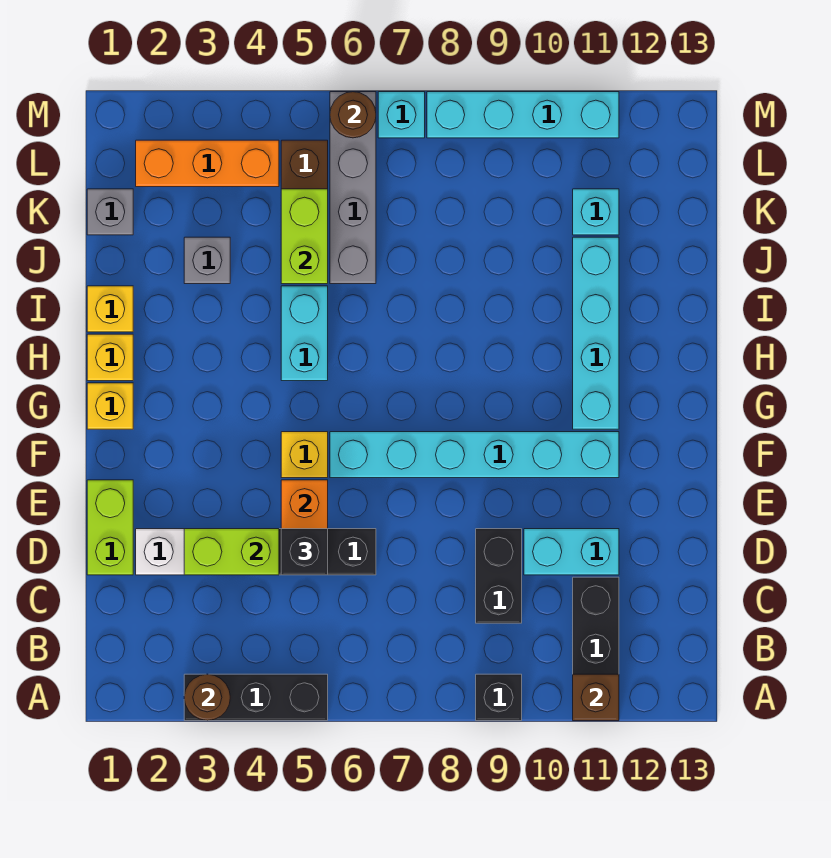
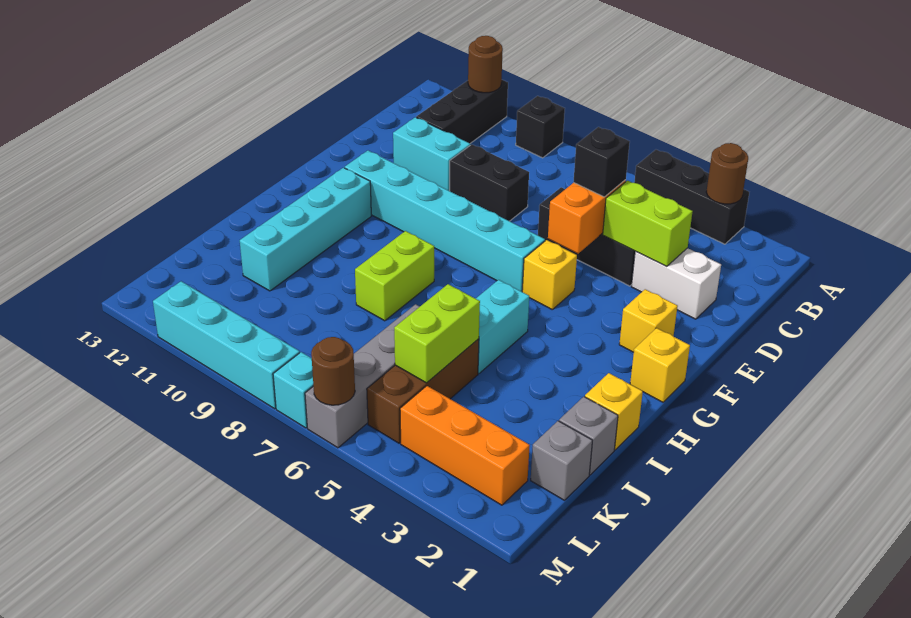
brown brick A11 level 2 -> brown round brick A11 level 2
black brick C9:D9 level 1 -> black brick D8:D9 level 1
lime brick D1:E1 level 1 -> lime brick H8:I8 level 1
yellow brick H1 level 1 -> yellow brick F2 level 1
grey brick J3 level 1 -> grey brick J1 level 1
cyan brick K11 level 1 -> none

